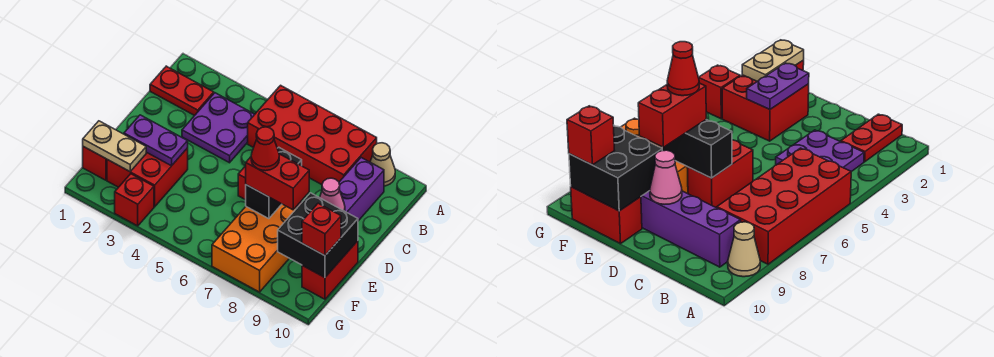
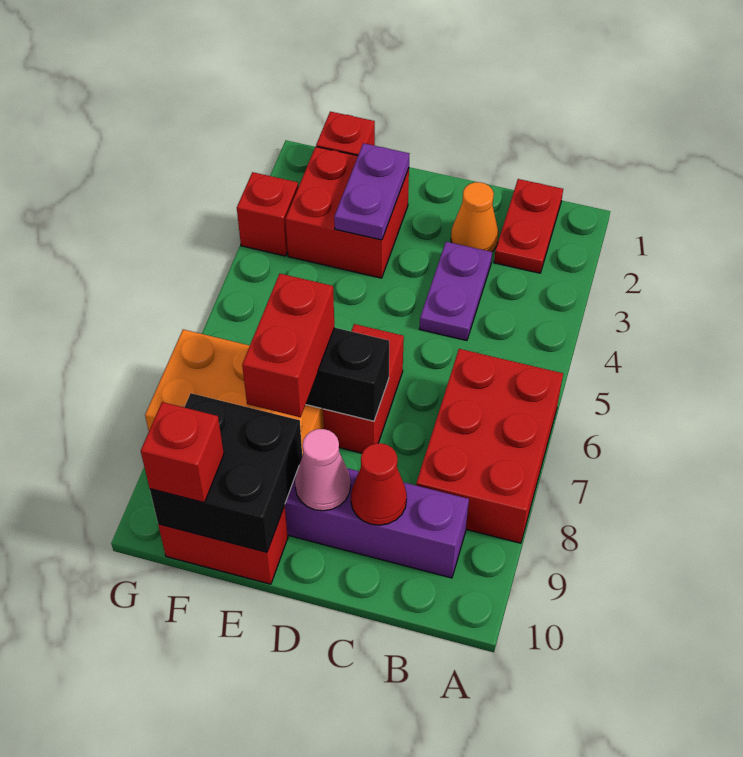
red brick A5:B8 level 1 -> red brick A6:B8 level 1
tan cone A9 level 1 -> none
purple plate B3:C4 level 1 -> purple plate C3:C4 level 1
none -> orange cone C2 level 1
red cone E7 level 4 -> red cone C9 level 2
tan plate F1:F2 level 2 -> none

